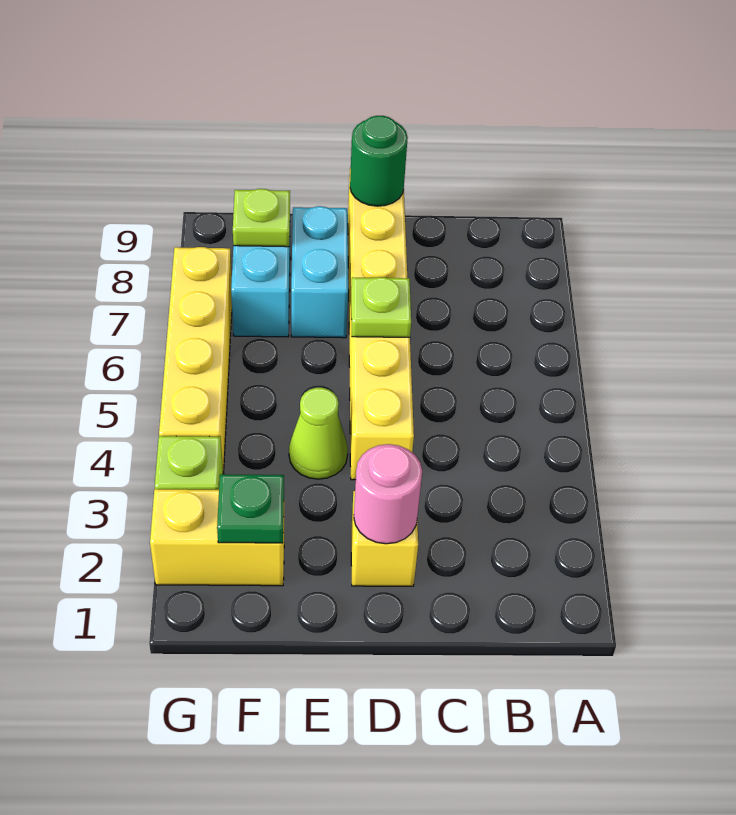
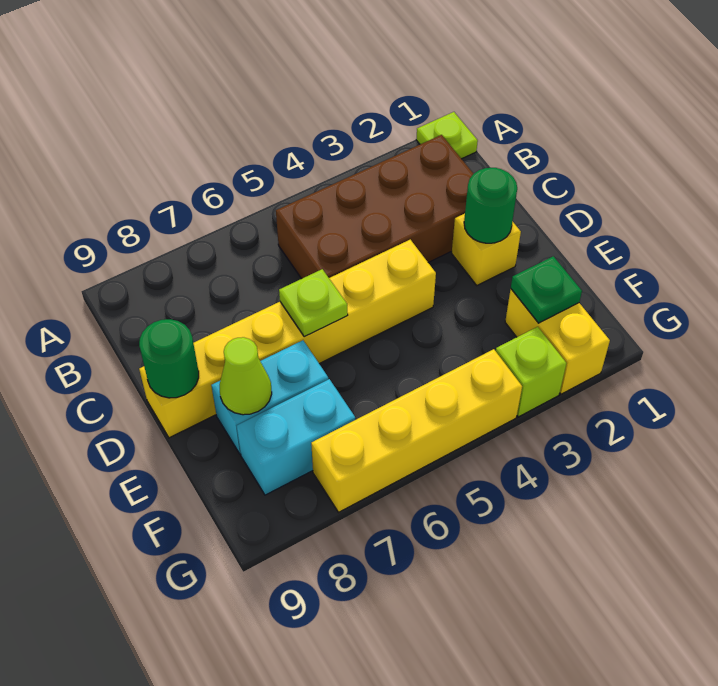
none -> brown brick B2:C5 level 1
pink round brick D2 level 2 -> green round brick D2 level 2
lime cone E4 level 1 -> lime cone E8 level 2
lime plate F8 level 2 -> lime plate A1 level 1

